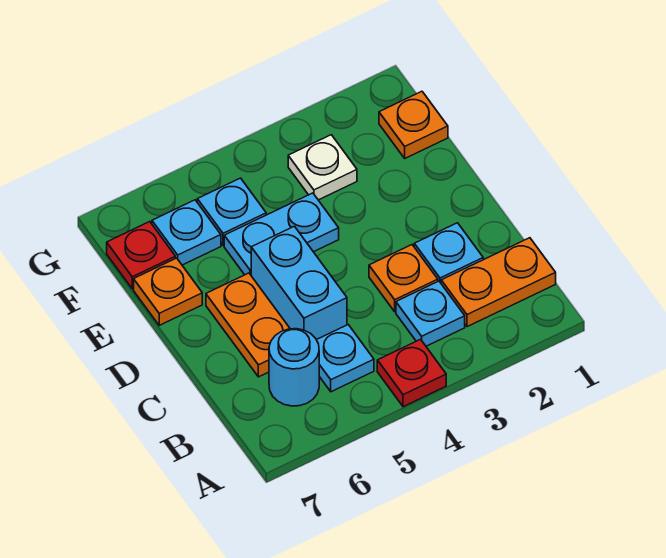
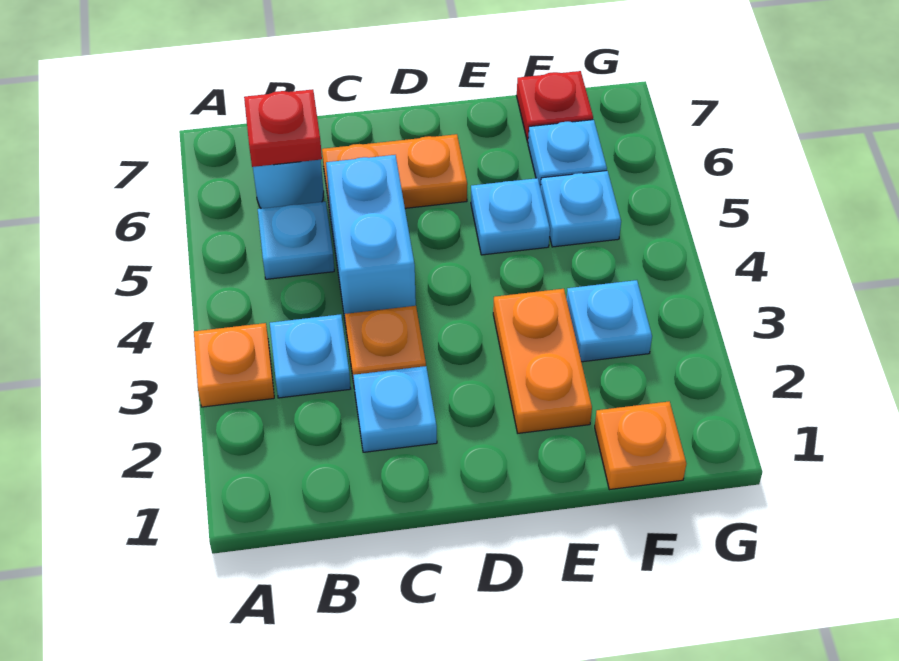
red plate A4 level 1 -> red plate B6 level 2
orange plate B1:B2 level 1 -> orange plate E2:E3 level 1
cyan brick C5:D5 level 1 -> cyan brick C4:C5 level 1
cyan plate E4:E5 level 1 -> cyan plate E5 level 1
orange plate E7 level 1 -> orange plate A3 level 1
white plate F3 level 1 -> cyan plate F3 level 1

